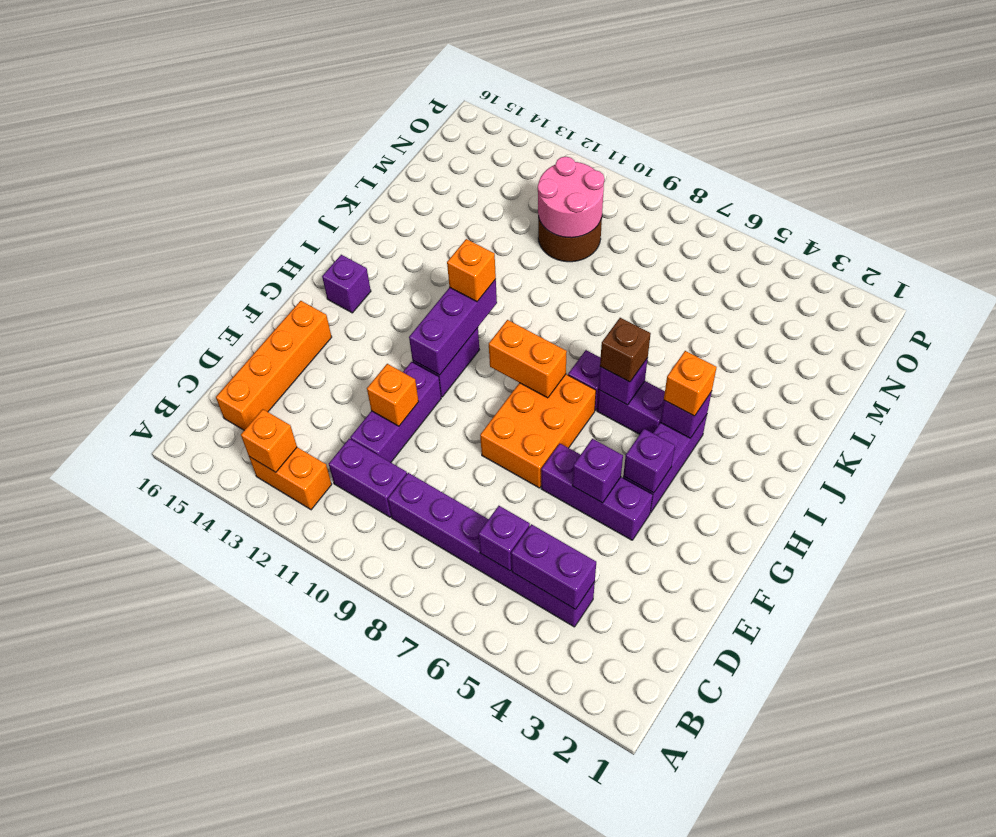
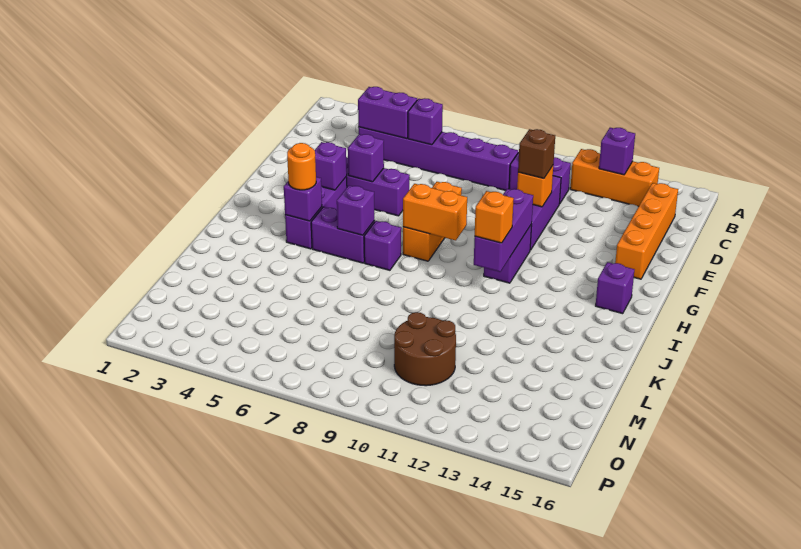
orange brick B12:B13 level 1 -> orange brick B12:B14 level 1
orange brick B13 level 2 -> purple brick B13 level 2
orange brick F7:H8 level 1 -> orange brick F8:H8 level 1
orange brick I4 level 3 -> orange round brick I4 level 3
brown brick I6 level 3 -> brown brick E11 level 3
pink round brick M10:N11 level 2 -> none

